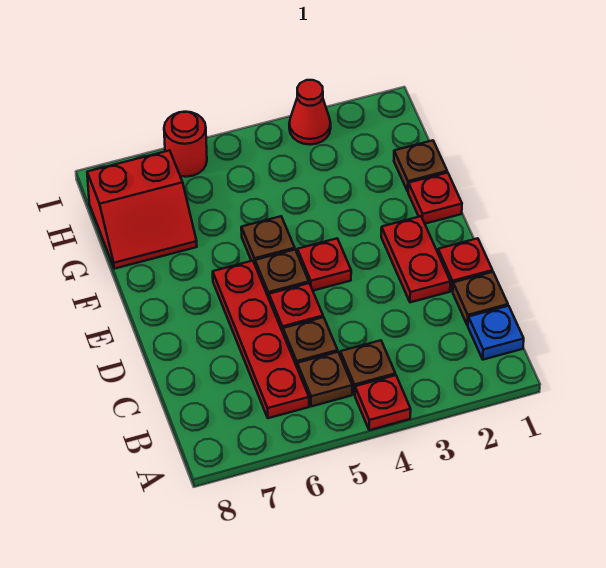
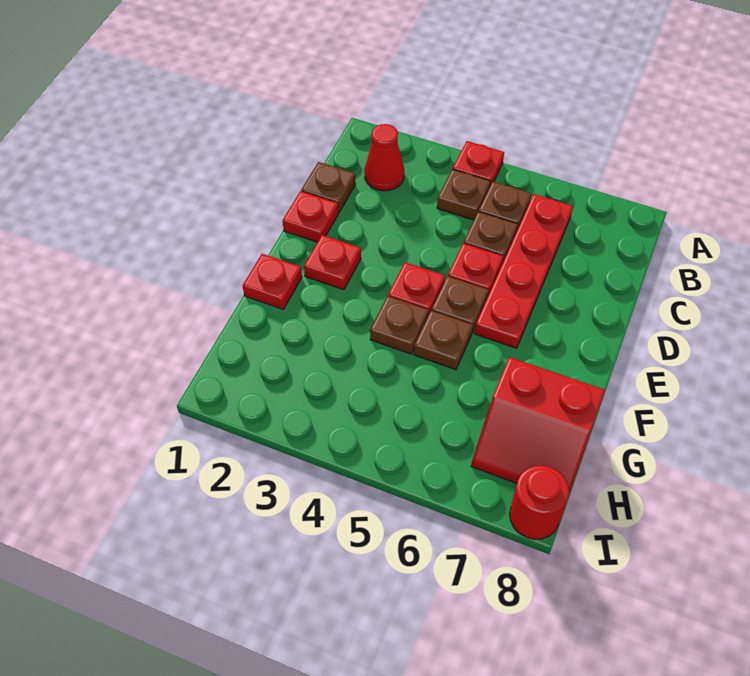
blue plate B1 level 1 -> none
red plate D2:E2 level 1 -> red plate E2 level 1
brown plate G1 level 1 -> brown plate F4 level 1
red slope G7:H8 level 1 top H -> red slope G7:H8 level 1 top G
red cone I3 level 1 -> red cone B2 level 1
red round brick I6 level 1 -> red round brick I8 level 1

